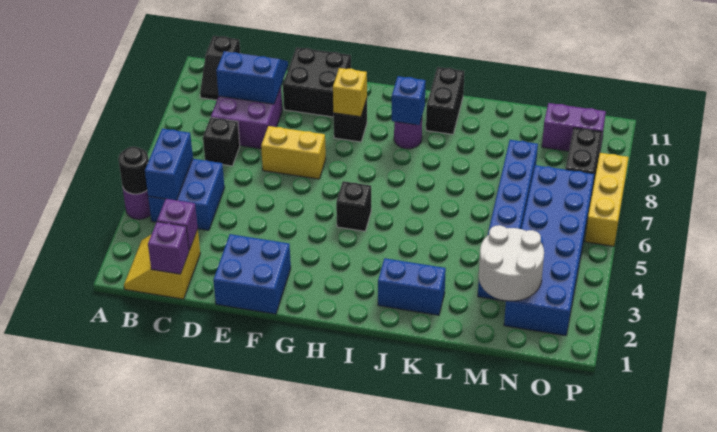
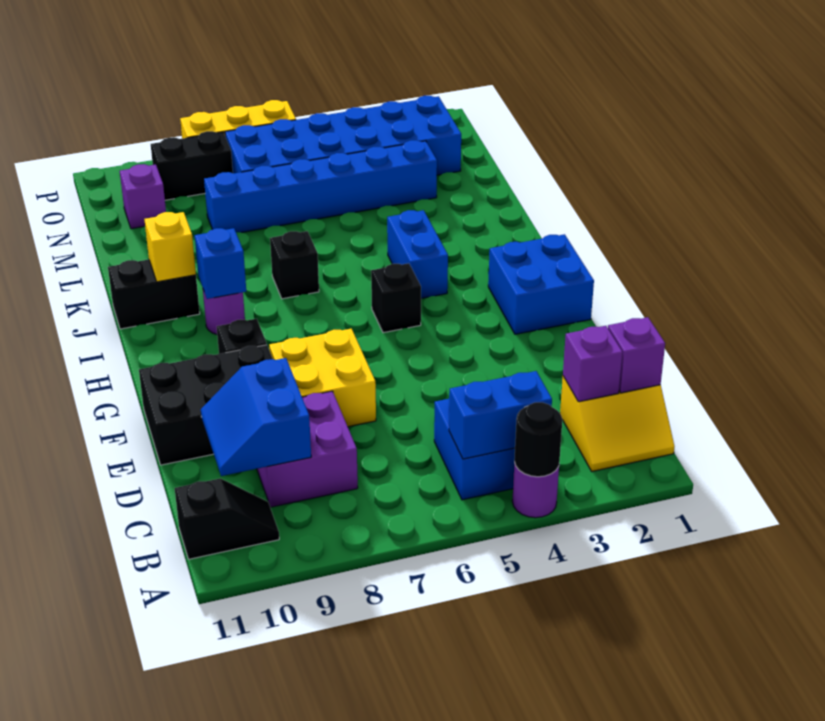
black brick C7 level 1 -> black brick J7 level 1
blue brick E1:F2 level 1 -> blue brick G1:H2 level 1
yellow brick E7:F7 level 1 -> yellow brick E7:F8 level 1
black brick E10:F11 level 1 -> black brick E9:F11 level 1
yellow brick G9 level 2 -> yellow brick J10 level 2
blue brick J2:K2 level 1 -> blue brick I4:J4 level 1
white round brick M2:N3 level 2 -> none
purple brick N10:O10 level 1 -> purple brick N10 level 1

